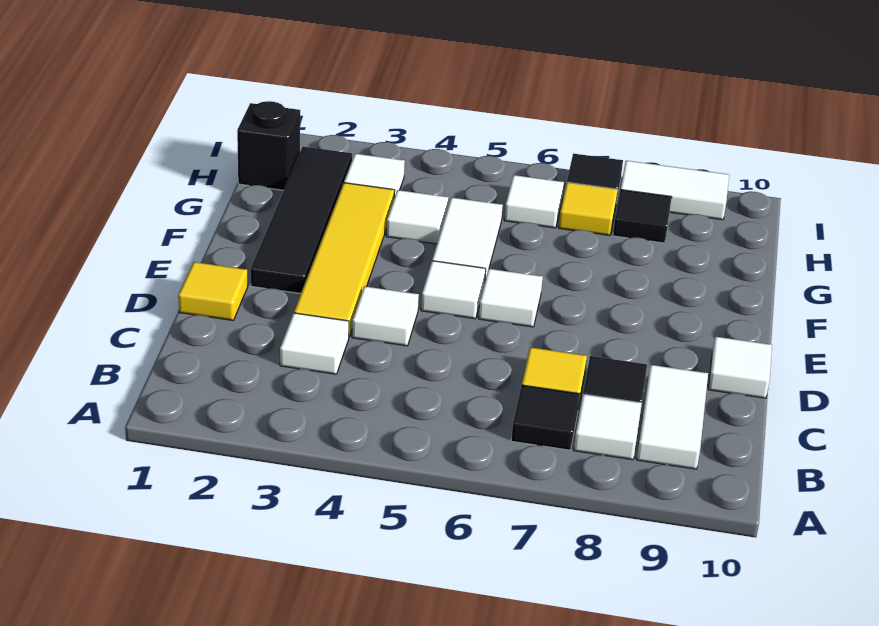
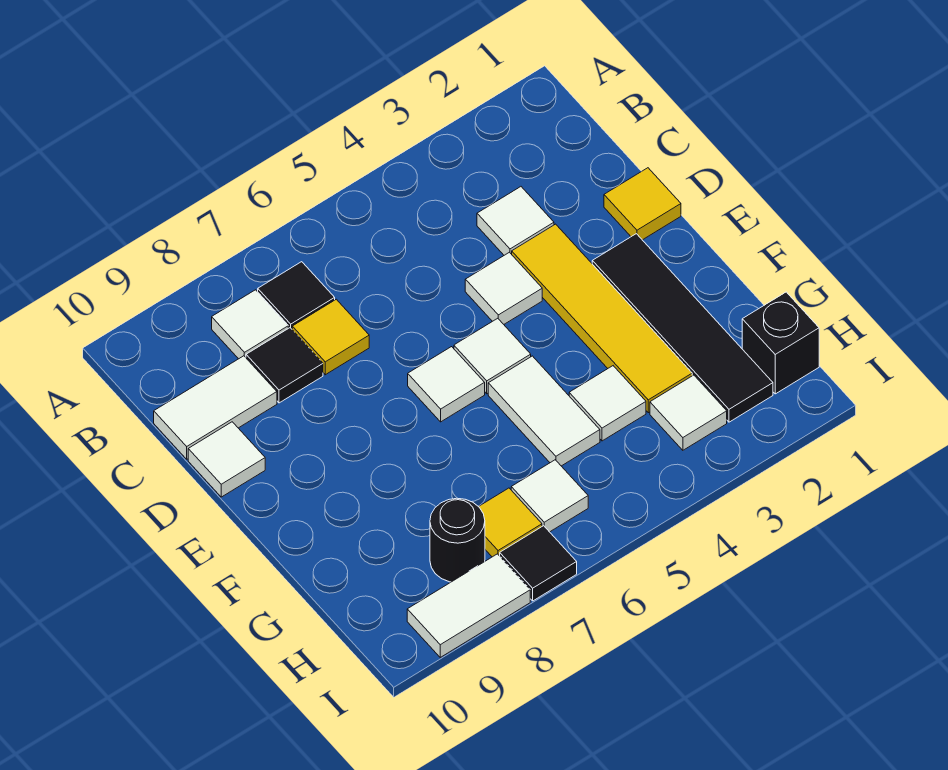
white tile B9:C9 level 1 -> white tile C9:C10 level 1
black tile H8 level 1 -> black round brick H8 level 1

